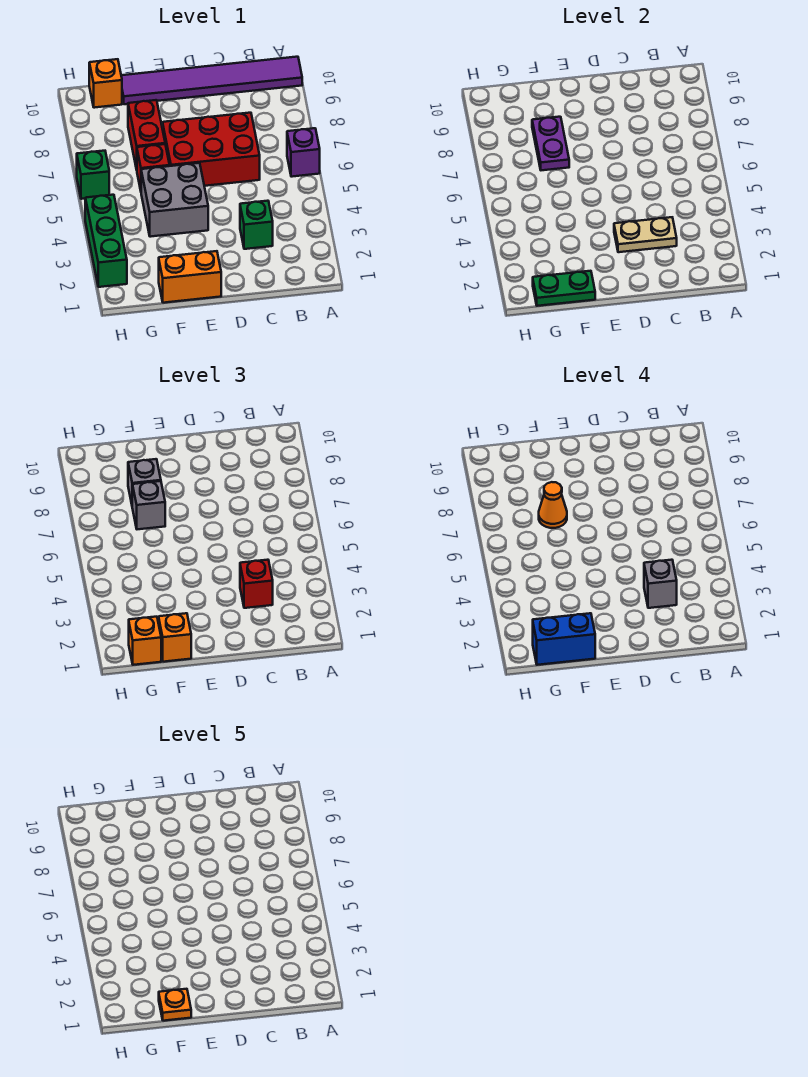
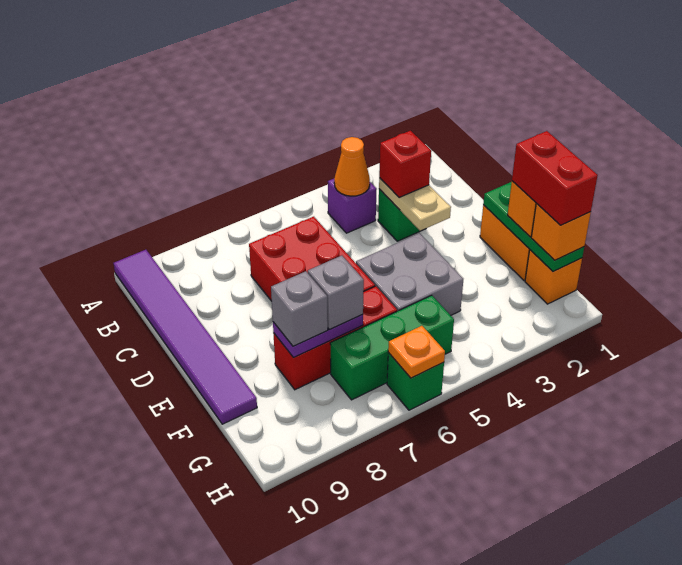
purple brick A6 level 1 -> purple brick B4 level 1
grey brick C3 level 4 -> none
green plate F1:G1 level 2 -> green plate E1:G1 level 2
blue brick F1:G1 level 4 -> red brick F1:G1 level 4
orange plate F1 level 5 -> orange plate H6 level 2
orange cone F7 level 4 -> orange cone B4 level 2
orange brick G10 level 1 -> orange brick G1 level 1
green brick H2:H4 level 1 -> green brick G5:G7 level 1

